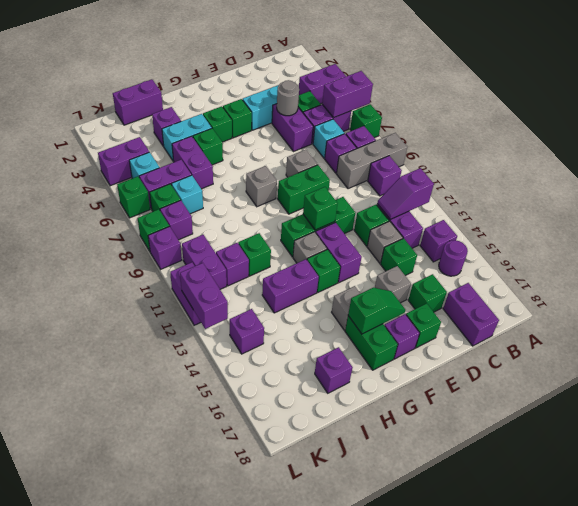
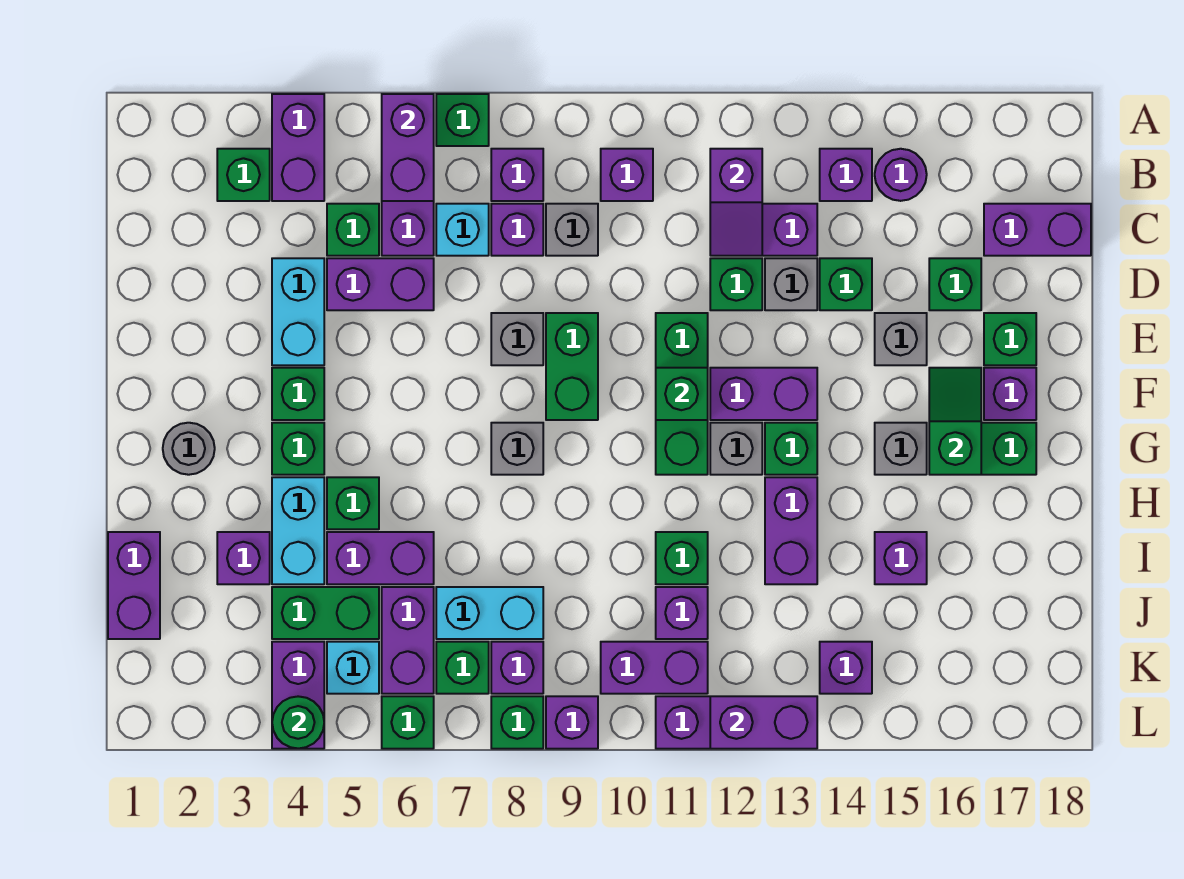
grey brick A9:C9 level 1 -> grey brick C9 level 1
none -> green brick B3 level 1
grey round brick D5 level 2 -> grey round brick G2 level 1
purple brick I17 level 1 -> purple brick I15 level 1
none -> green brick J4:J5 level 1
cyan brick J7 level 1 -> cyan brick J7:J8 level 1
none -> green round brick L4 level 2

